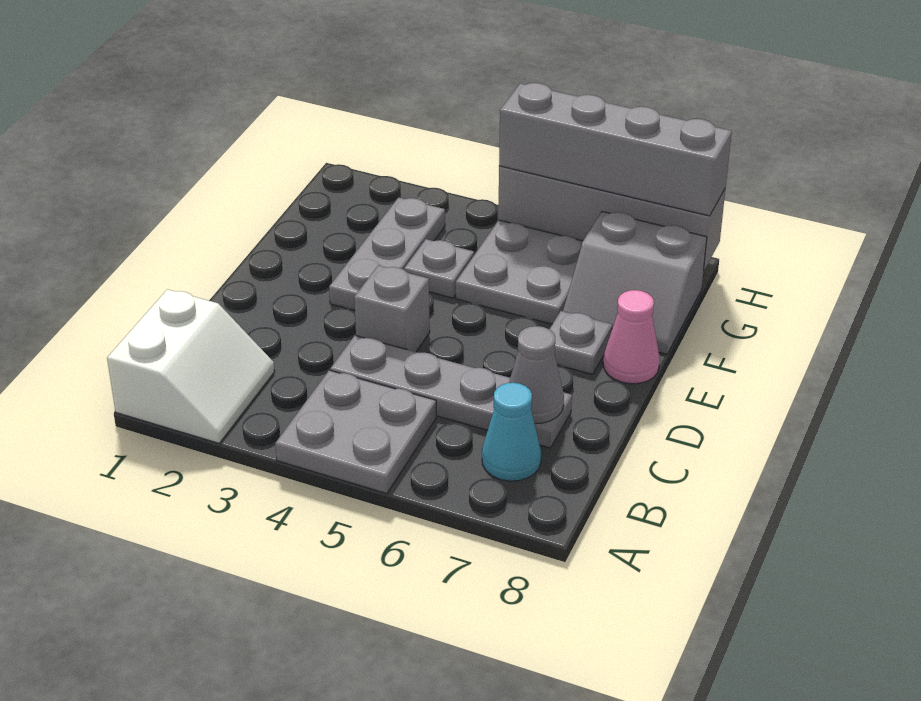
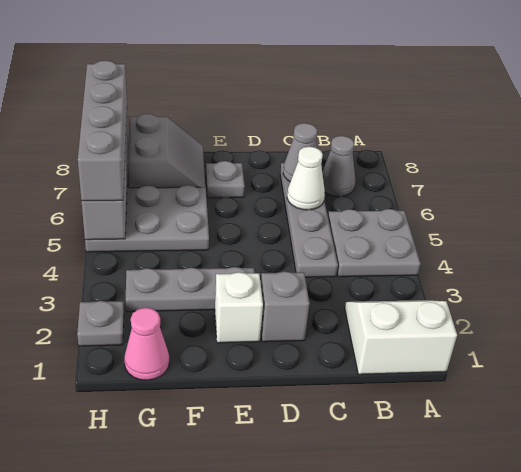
cyan cone B7 level 1 -> grey cone B7 level 1
none -> white cone C6 level 2
grey brick D4 level 1 -> grey brick D2 level 1
none -> white brick E2 level 1
pink cone E8 level 1 -> pink cone G1 level 1
grey plate F4 level 1 -> grey plate H2 level 1

